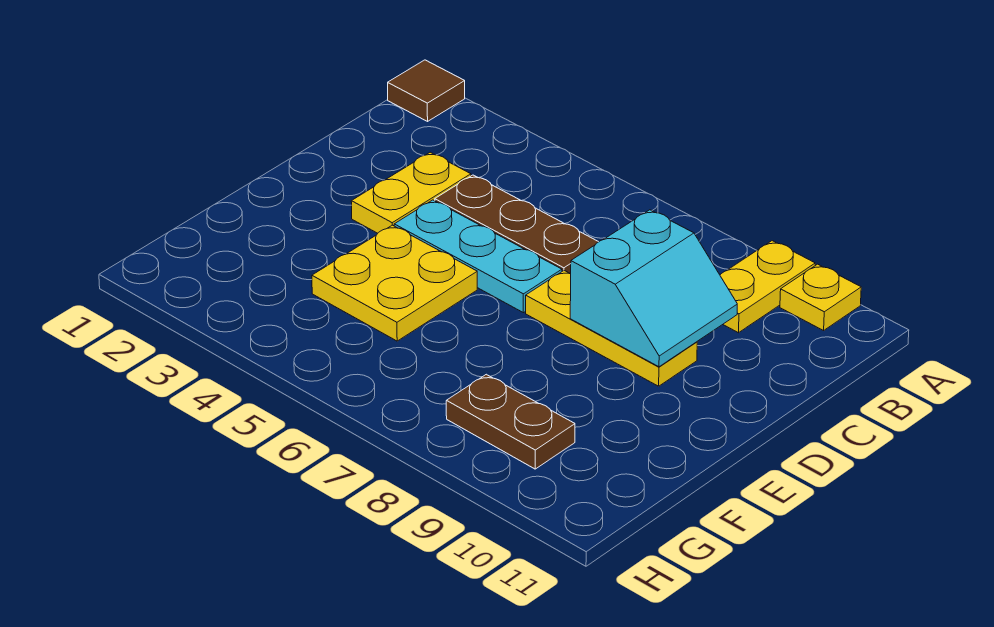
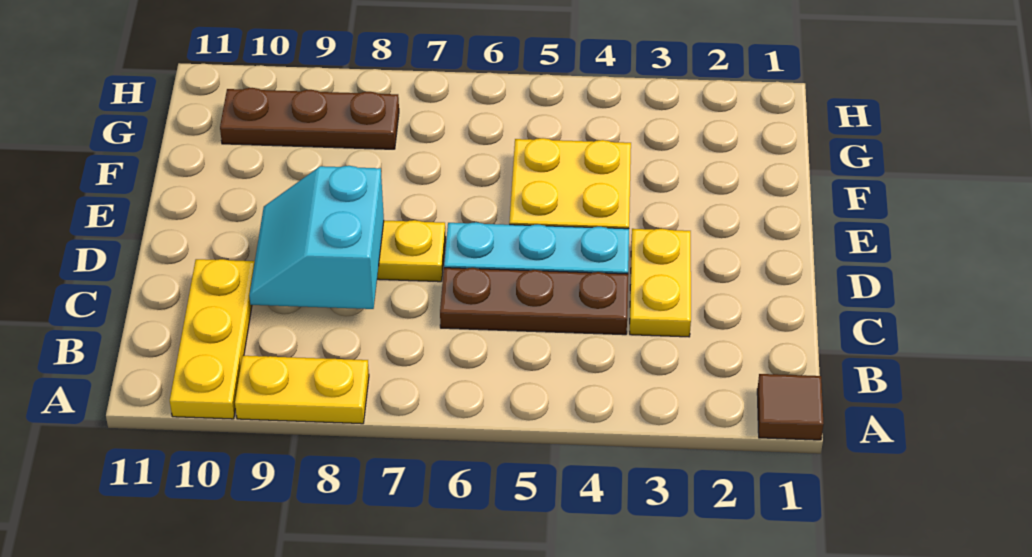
yellow plate A9:B9 level 1 -> yellow plate A8:A9 level 1
yellow plate A10 level 1 -> yellow plate A10:C10 level 1
brown plate G8:G9 level 1 -> brown plate G8:G10 level 1

